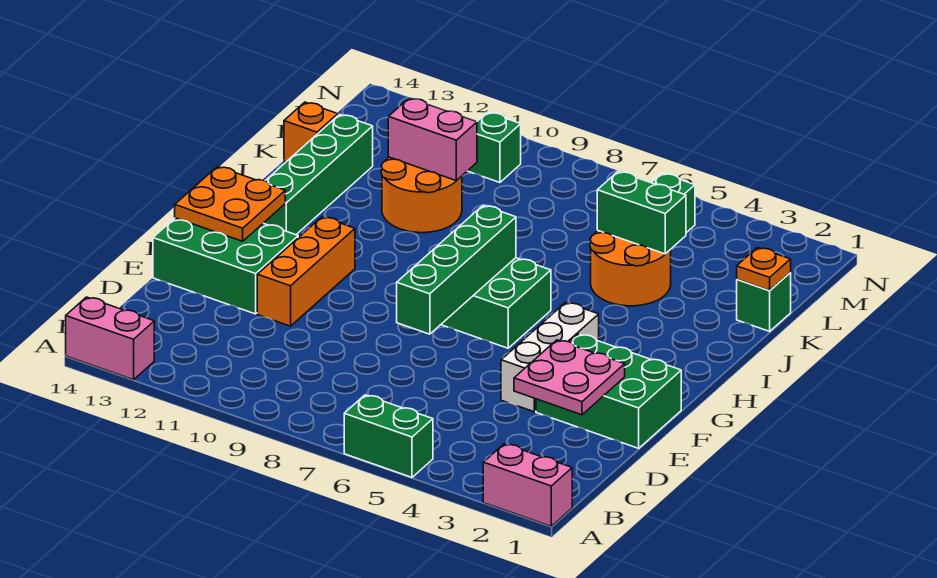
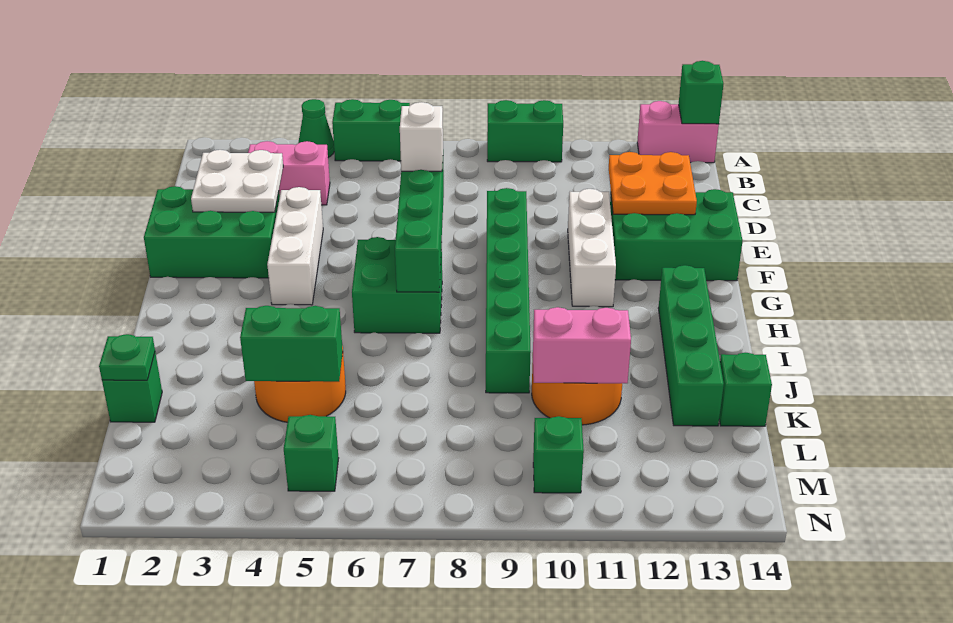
pink brick A1:A2 level 1 -> pink brick C3:C4 level 1
none -> green cone A4 level 1
none -> green brick A9:A10 level 1
none -> green brick A14 level 2
pink plate D2:E3 level 2 -> white plate D2:E3 level 2
none -> white brick E7 level 3
none -> green brick E9:J9 level 1
orange brick E11:G11 level 1 -> white brick E11:G11 level 1
orange plate F13:G14 level 2 -> orange plate D12:E13 level 2
orange plate K1 level 2 -> green plate K1 level 2
orange brick K14 level 1 -> green brick K14 level 1

